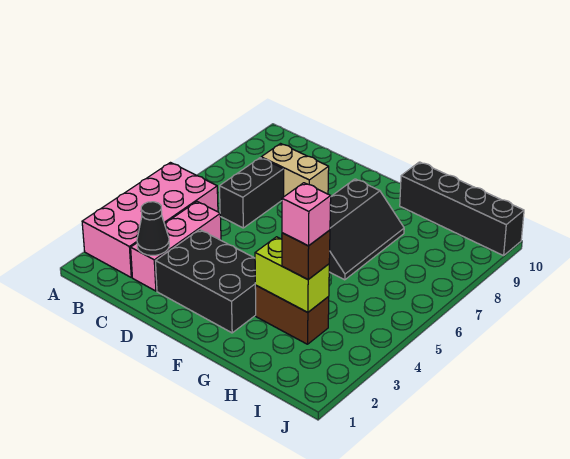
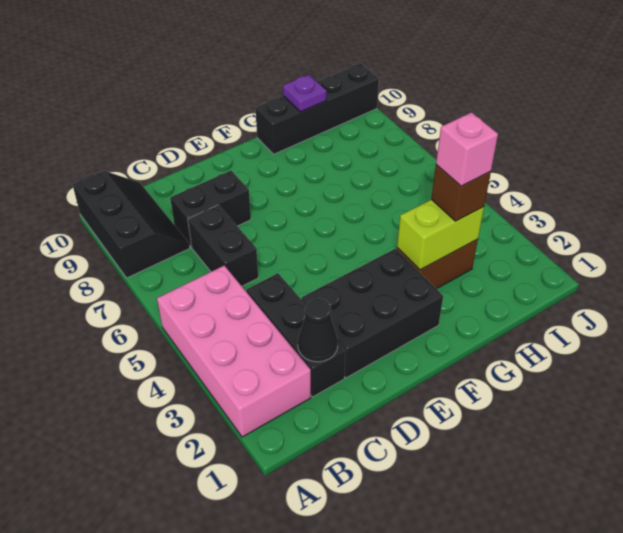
pink brick C2:C4 level 1 -> black brick C2:C4 level 1
tan brick C8:D8 level 1 -> black brick C8:D8 level 1
black slope F6:G8 level 1 top F -> black slope A8:B10 level 1 top A
none -> purple plate H10 level 2

